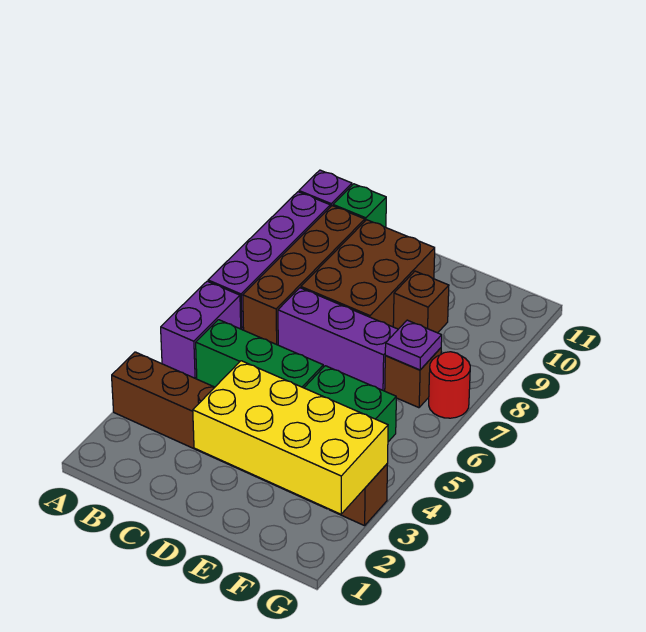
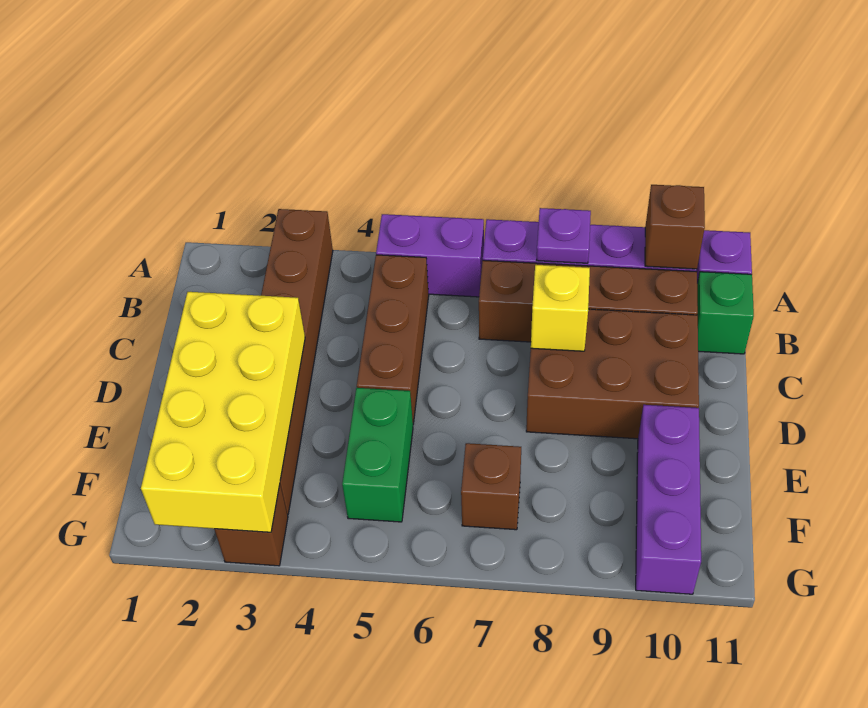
green brick B5:D5 level 1 -> brown brick B5:D5 level 1
purple brick C7:E7 level 1 -> purple brick E10:G10 level 1
none -> yellow brick C8 level 2
brown brick E9 level 1 -> brown brick A10 level 2
purple plate F7 level 2 -> purple plate A8 level 2
red round brick G7 level 1 -> none

